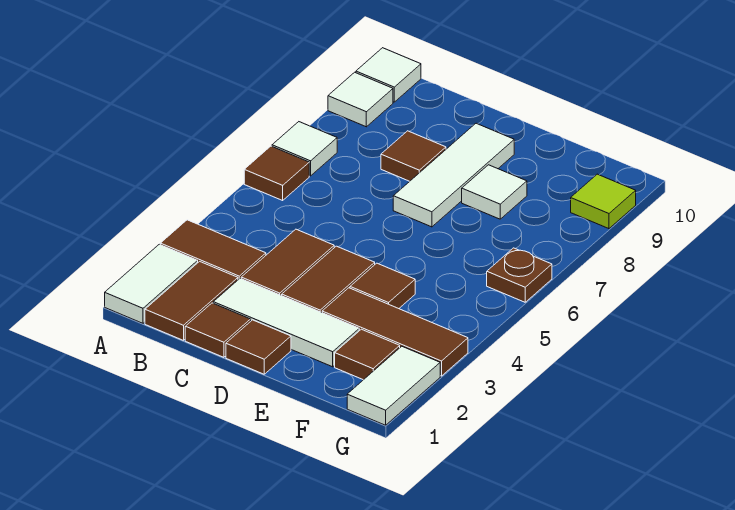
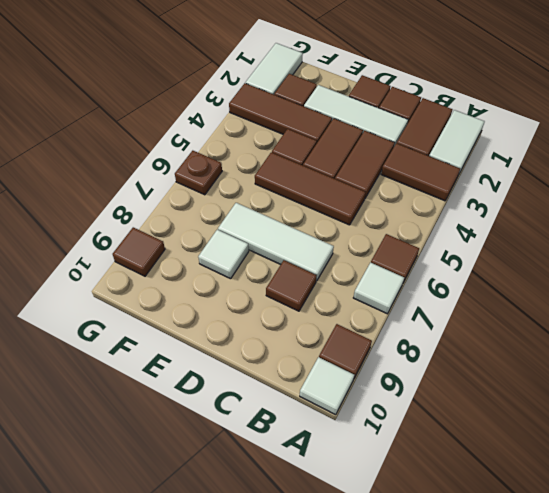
white tile A9 level 1 -> brown tile A9 level 1
none -> brown tile C5:E5 level 1
white tile D7:D9 level 1 -> white tile C7:E7 level 1
lime tile G9 level 1 -> brown tile G9 level 1

